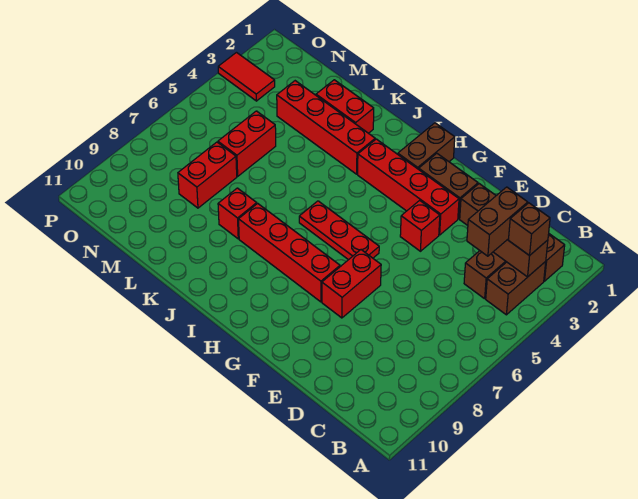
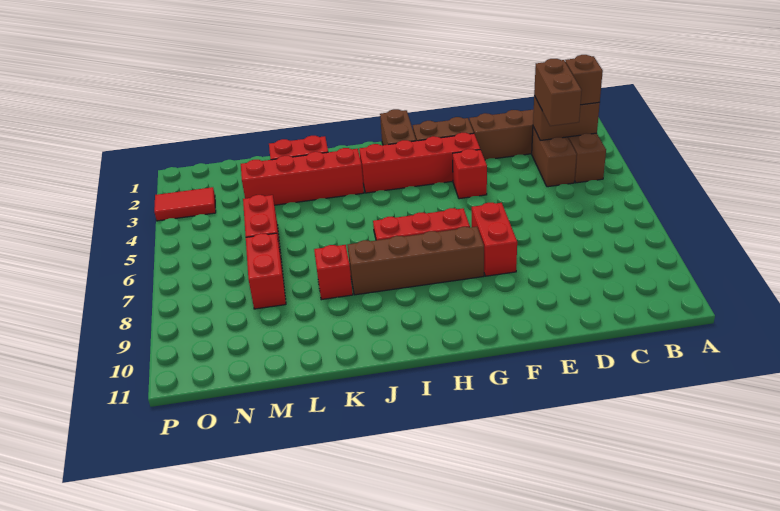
red brick G8:J8 level 1 -> brown brick G8:J8 level 1

